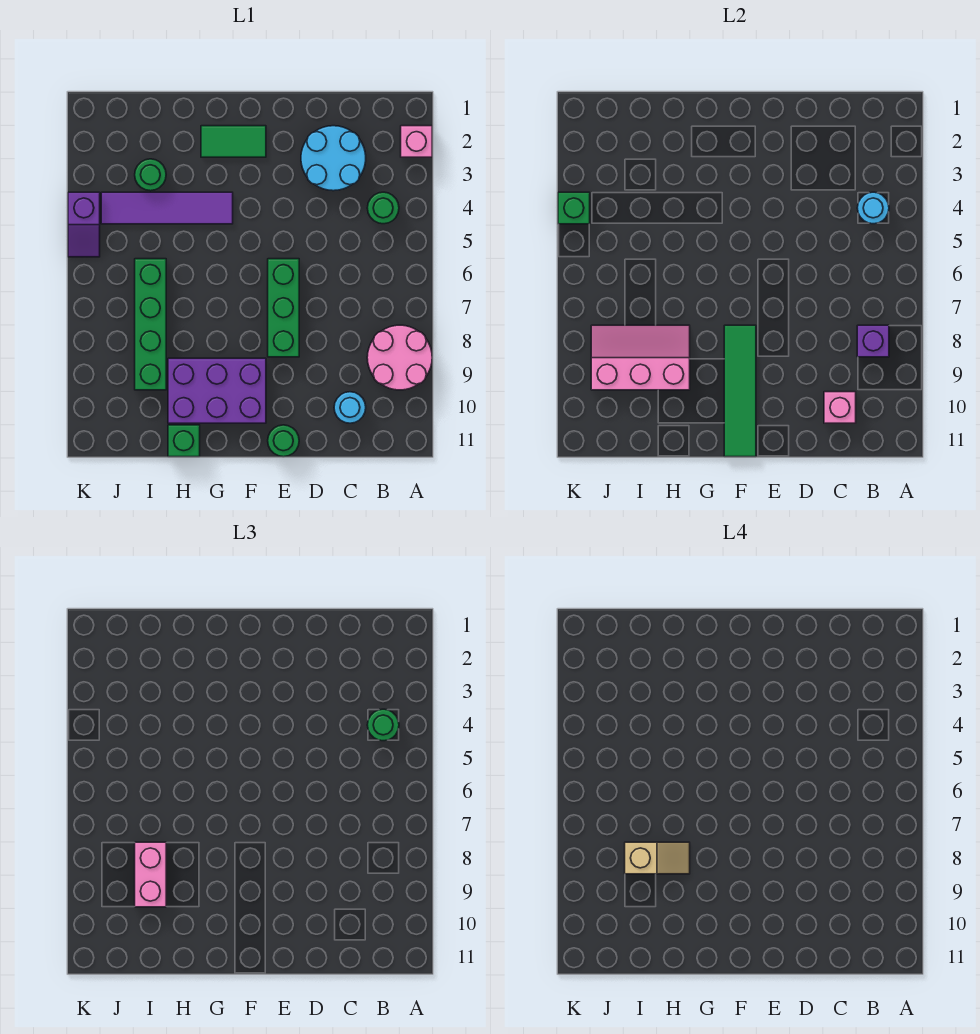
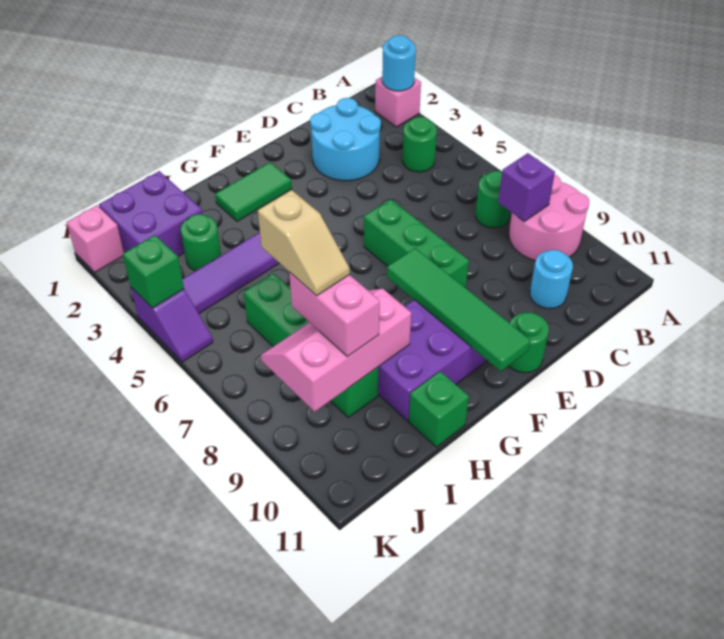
cyan round brick B4 level 2 -> cyan round brick A2 level 2
green round brick B4 level 3 -> green round brick B7 level 1
pink brick C10 level 2 -> pink brick K1 level 1
tan slope H8:I8 level 4 top I -> tan slope I7:I8 level 4 top 7
none -> purple brick I1:J2 level 1

